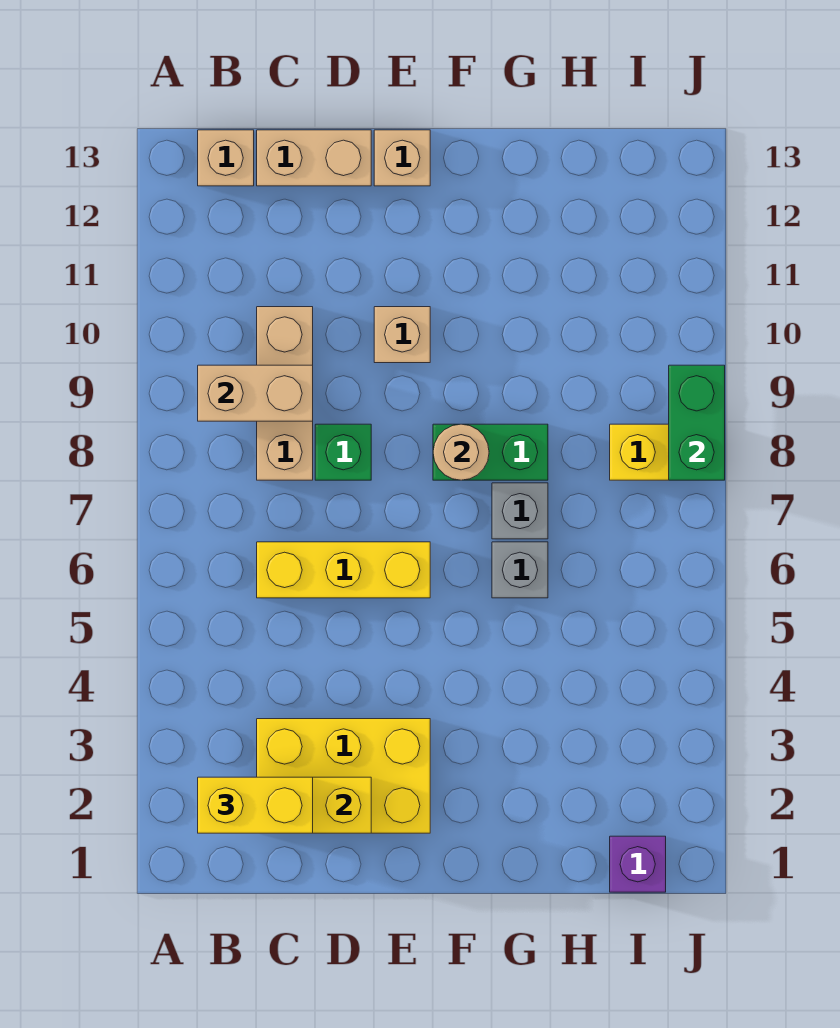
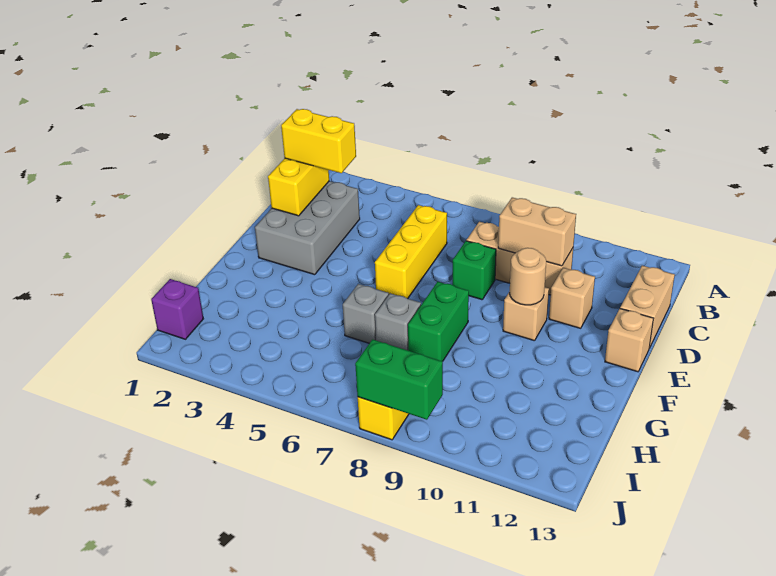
yellow brick B2:C2 level 3 -> yellow brick C2:C3 level 3
tan brick B9:C9 level 2 -> tan brick C9:C10 level 2
tan brick B13 level 1 -> tan brick D11 level 1
yellow brick C2:E3 level 1 -> grey brick C2:E3 level 1
tan round brick F8 level 2 -> tan round brick E10 level 2

